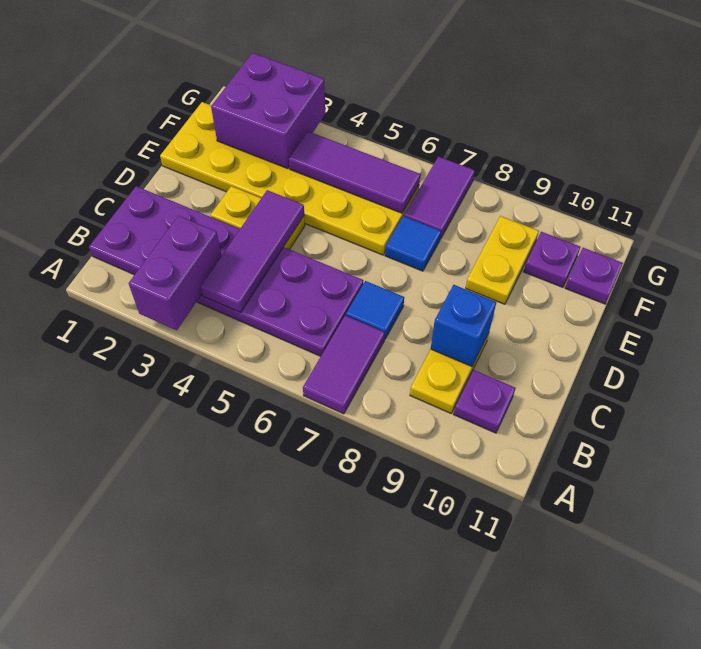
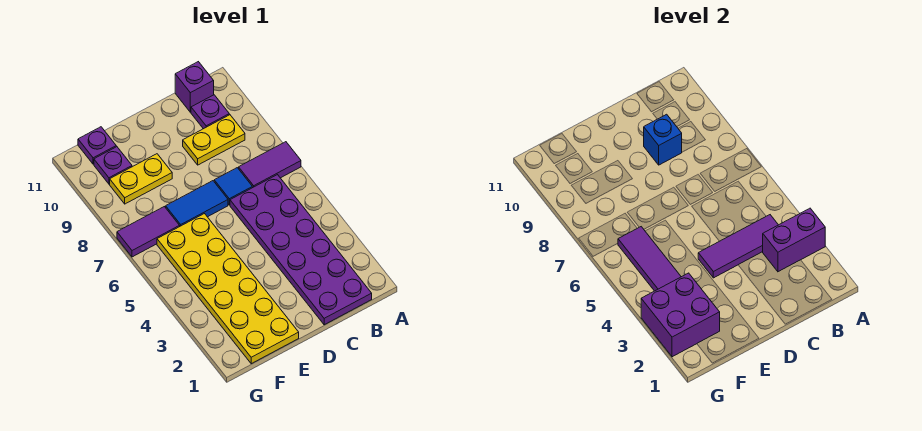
none -> purple brick B11 level 1
yellow plate D3:D4 level 1 -> none
blue tile E7 level 1 -> blue tile D7:E7 level 1

